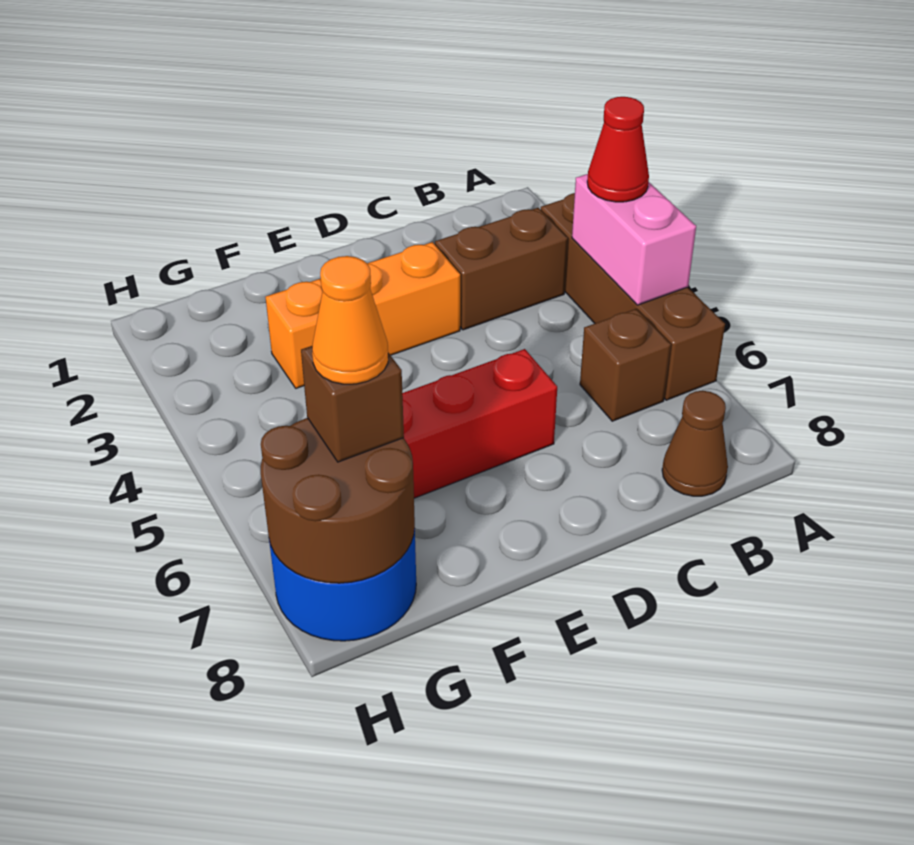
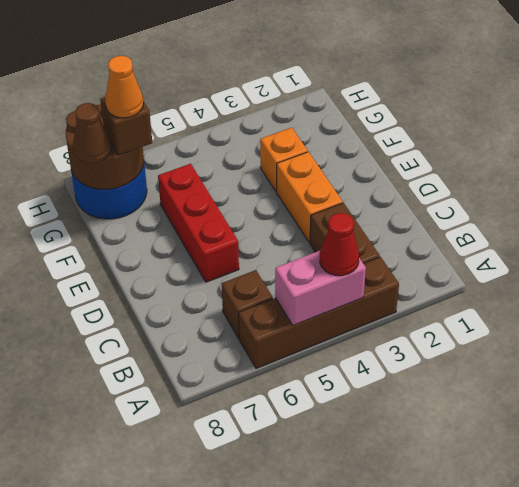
brown cone B8 level 1 -> brown cone G8 level 3

